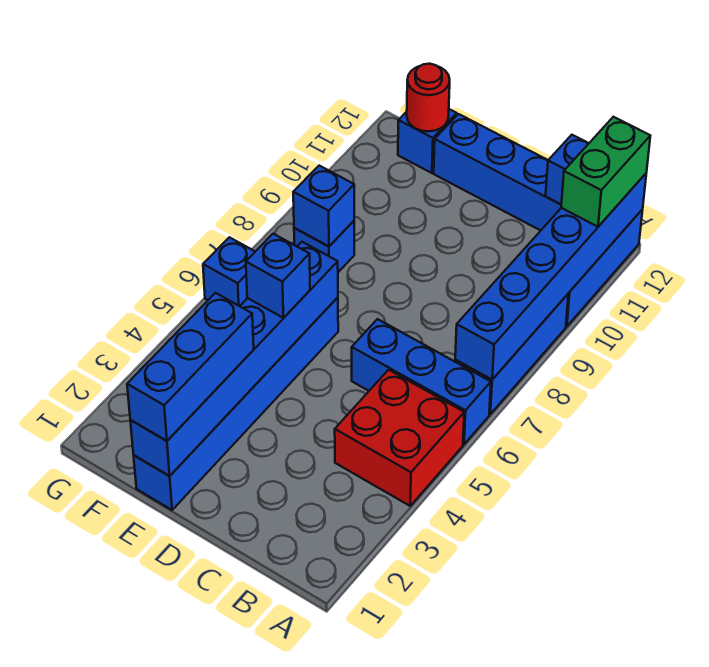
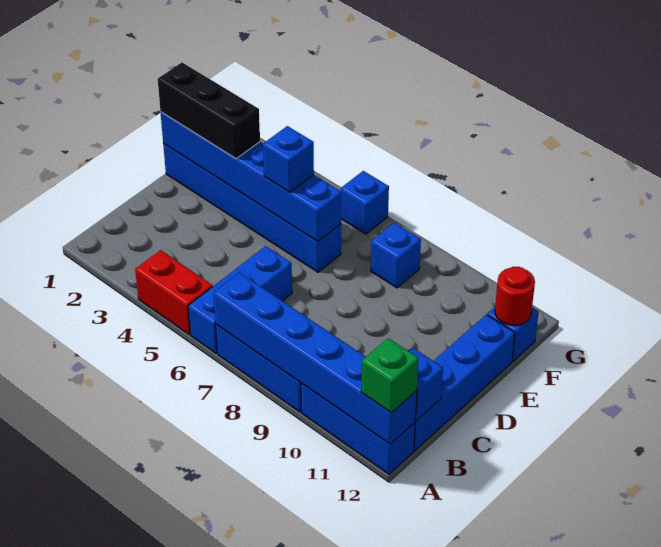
red brick A4:B5 level 1 -> red brick A4:A5 level 1
green brick A11:A12 level 3 -> green brick A12 level 3
blue brick E1:E3 level 3 -> black brick E1:E3 level 3
blue brick F8 level 2 -> none

